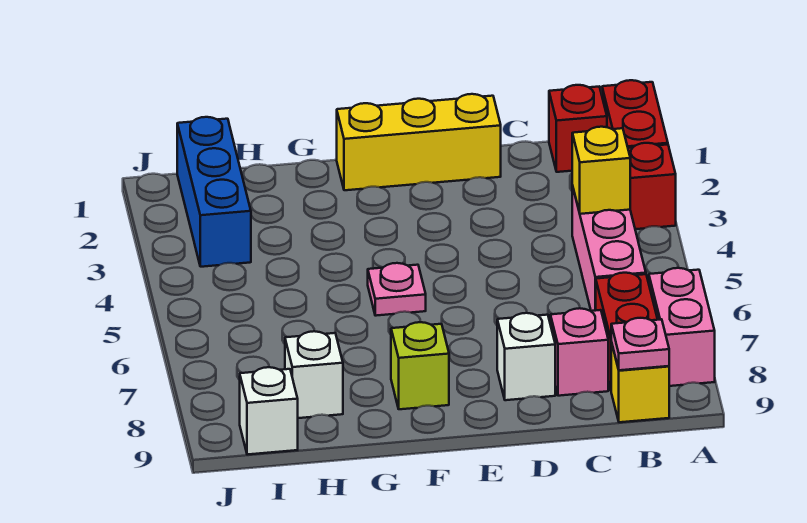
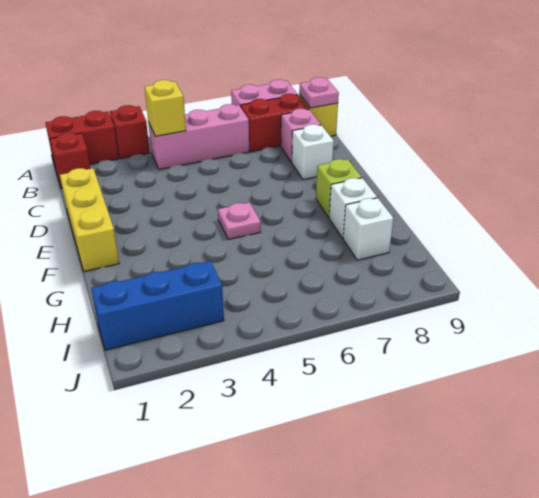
white brick I9 level 1 -> white brick G8 level 1

